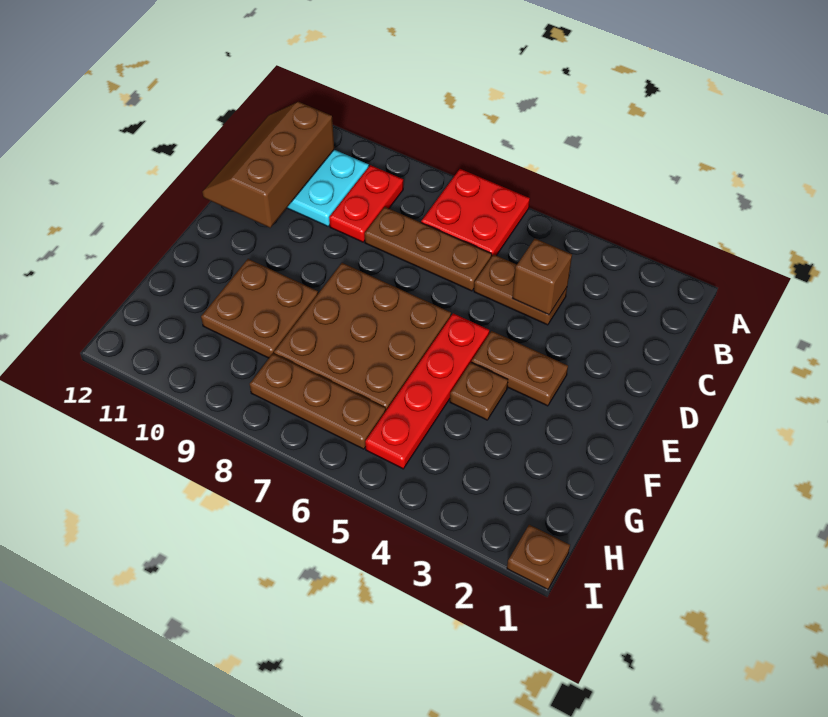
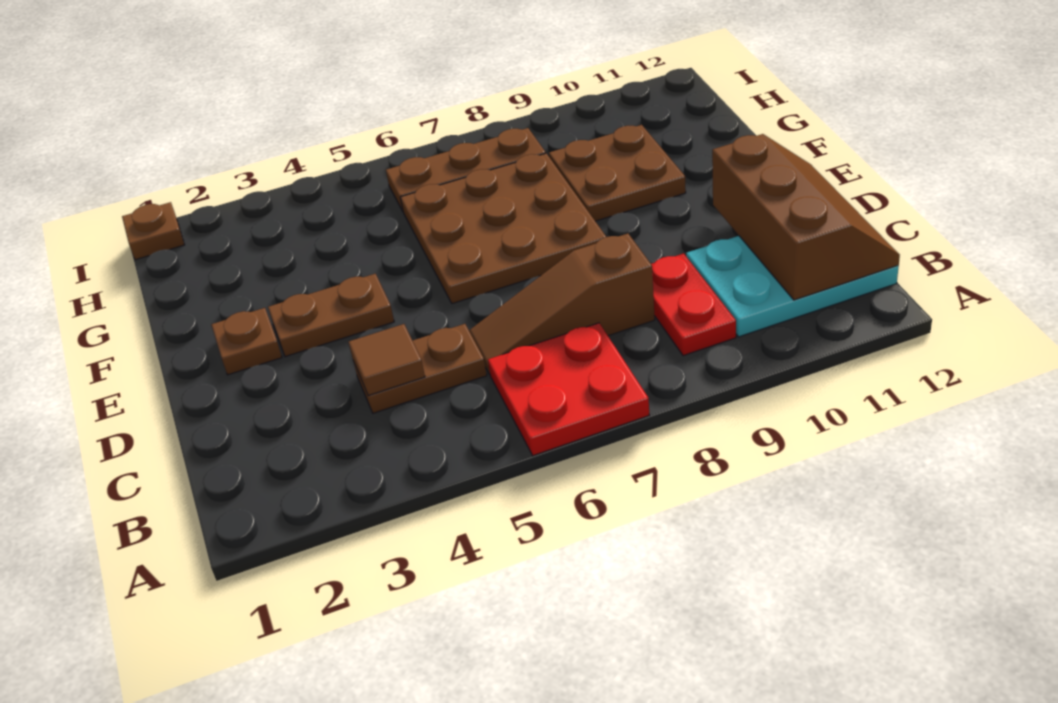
brown brick C4 level 2 -> brown tile C4 level 2
brown plate C6:C8 level 1 -> brown slope C6:C8 level 1 top 8
red plate E5:H5 level 1 -> none
brown plate F4 level 1 -> brown plate E2 level 1

